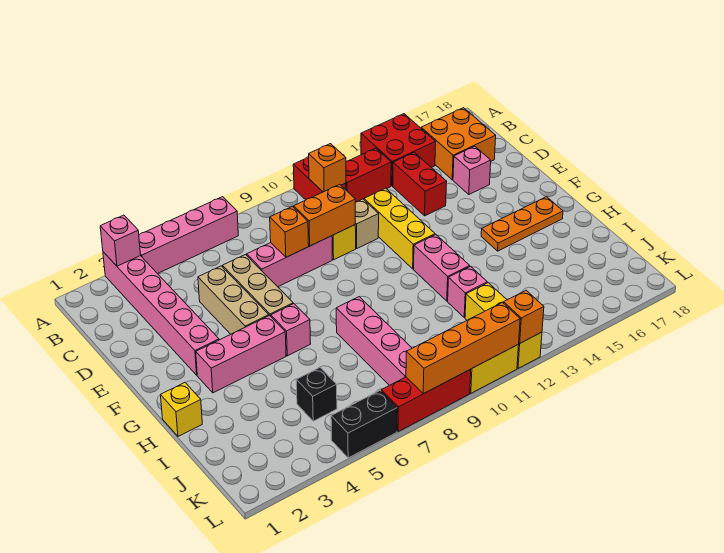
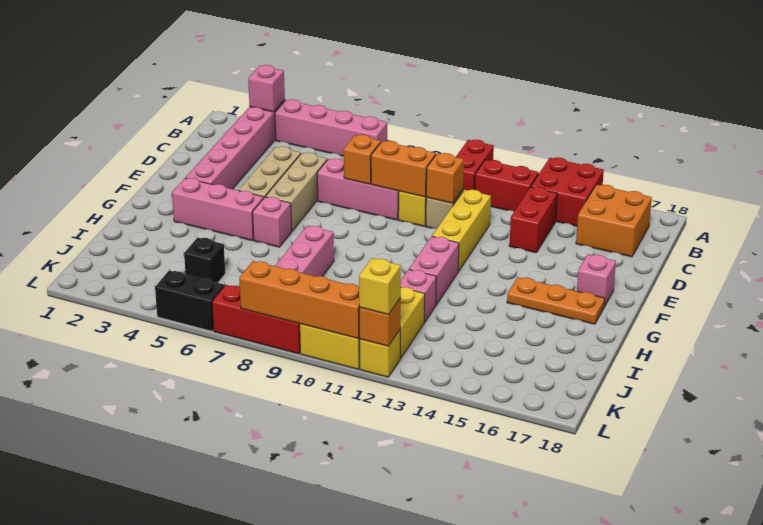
orange brick B11 level 2 -> orange brick D11 level 2
pink brick D16 level 1 -> pink brick F17 level 1
yellow brick H1 level 1 -> yellow brick L12 level 3

